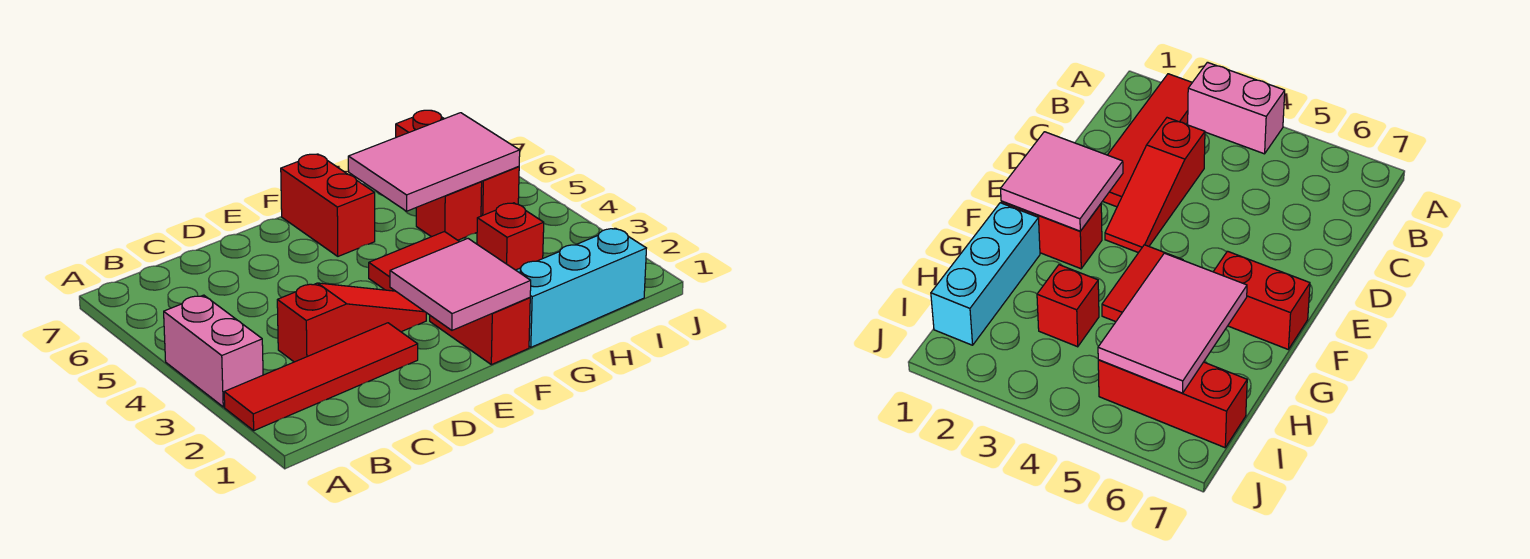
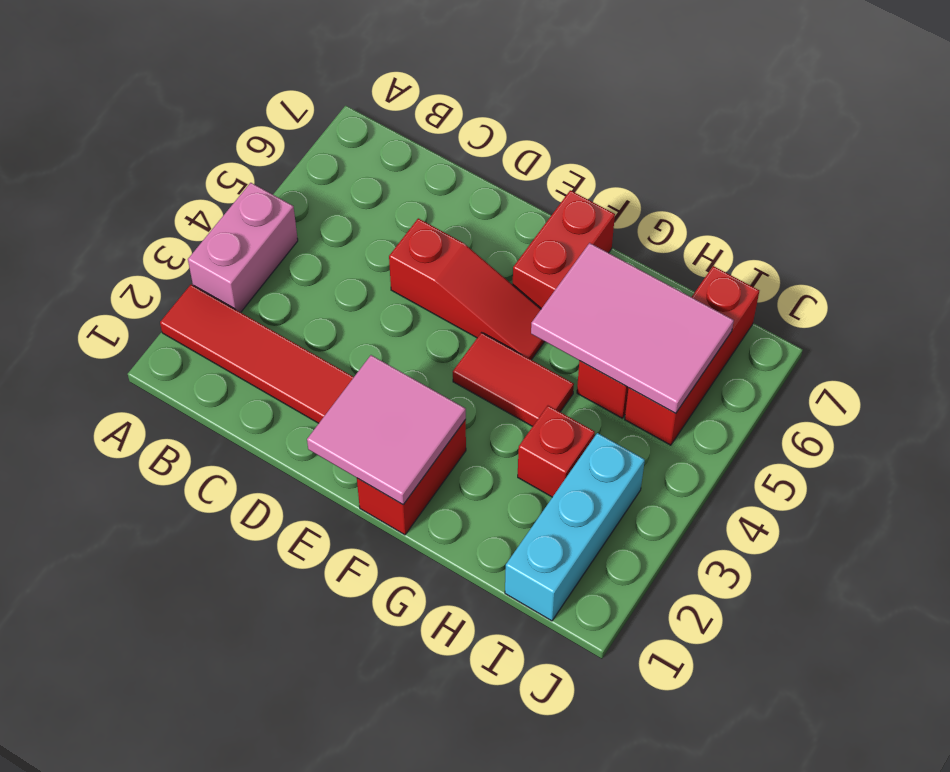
red slope C3:E3 level 1 top C -> red slope D5:F5 level 1 top D
cyan brick G1:I1 level 1 -> cyan brick I1:I3 level 1

